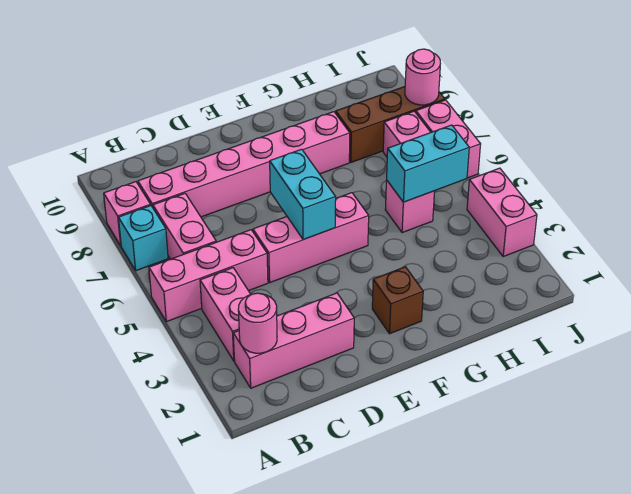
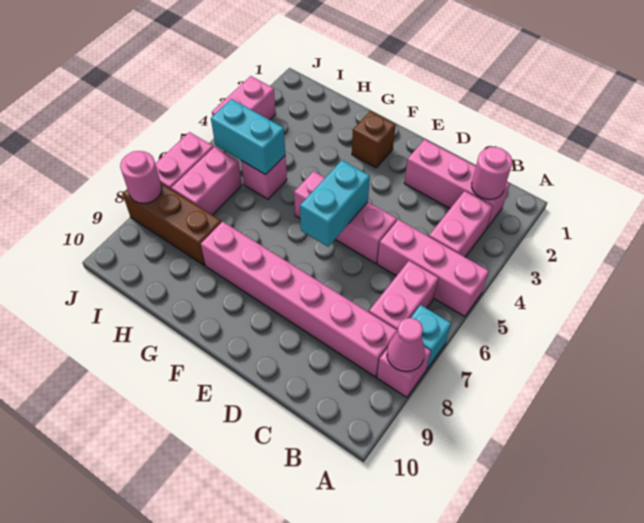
none -> pink cone A8 level 2

